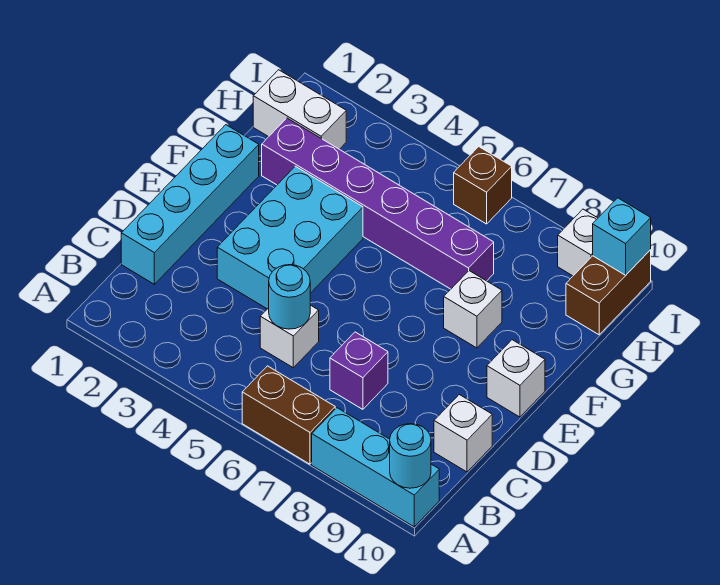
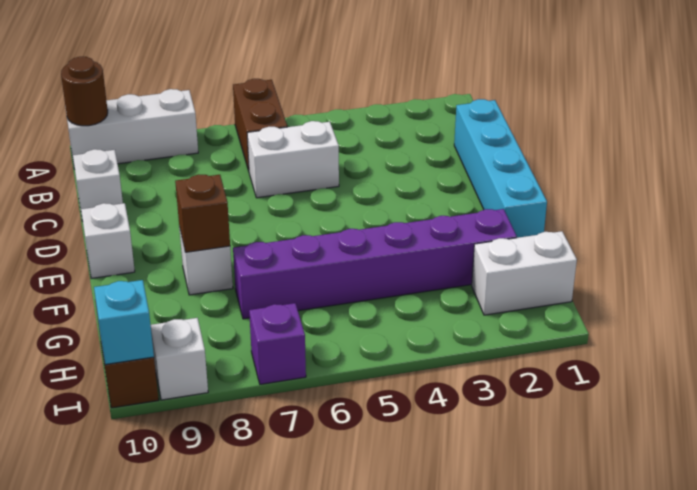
brown brick A6:A7 level 1 -> brown brick A6:B6 level 1
cyan brick A8:A10 level 1 -> white brick A8:A10 level 1
cyan round brick A10 level 2 -> brown round brick A10 level 2
white brick C5 level 1 -> white brick C5:C6 level 1
cyan round brick C5 level 2 -> none
purple brick C7 level 1 -> purple brick I7 level 1
cyan brick D3:F4 level 1 -> none
brown brick I6 level 1 -> brown brick F8 level 2

